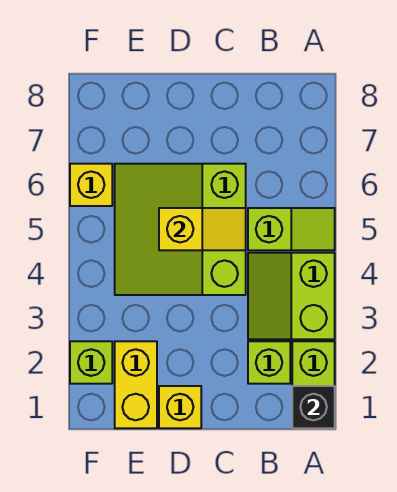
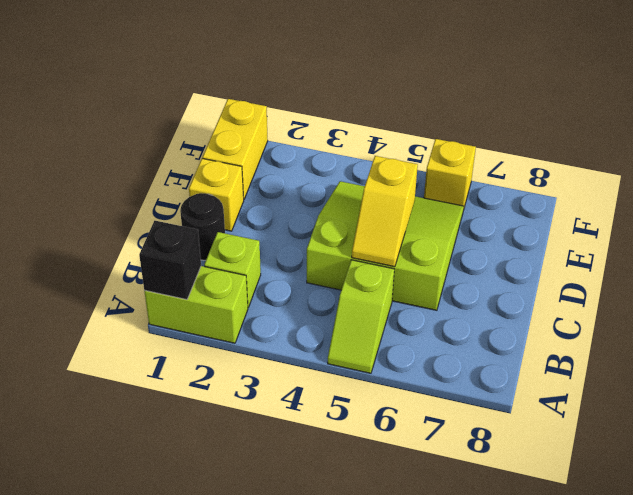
lime slope A3:B4 level 1 top A -> none
none -> black round brick C1 level 1
yellow brick E1:E2 level 1 -> yellow brick E1:F1 level 1
lime brick F2 level 1 -> none

